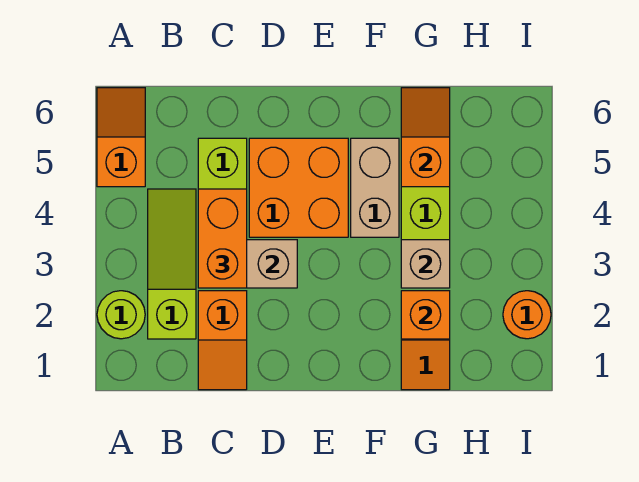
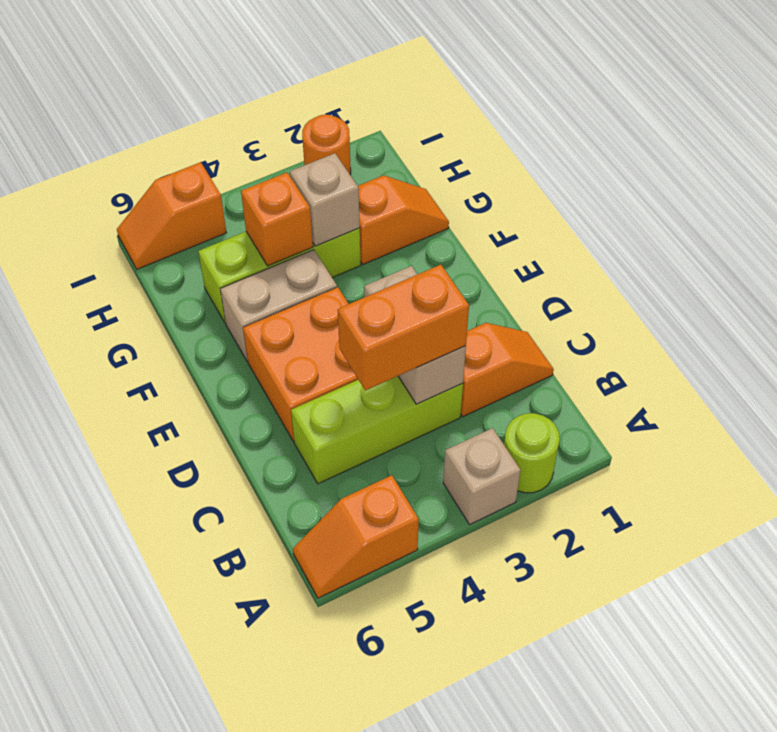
none -> tan brick A3 level 1
lime slope B2:B4 level 1 top 2 -> none
orange brick G2 level 2 -> orange brick G4 level 2
orange slope G5:G6 level 2 top 5 -> orange slope I5:I6 level 1 top 5

